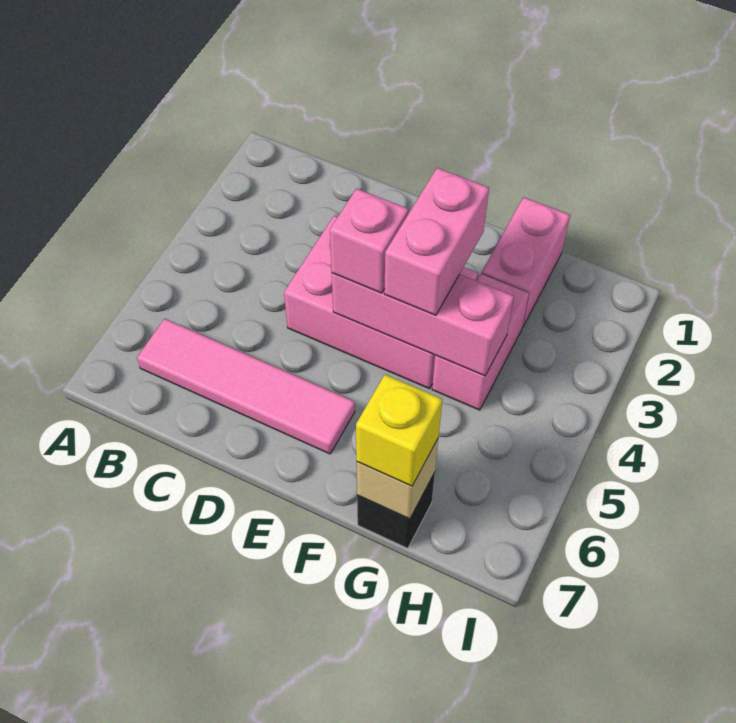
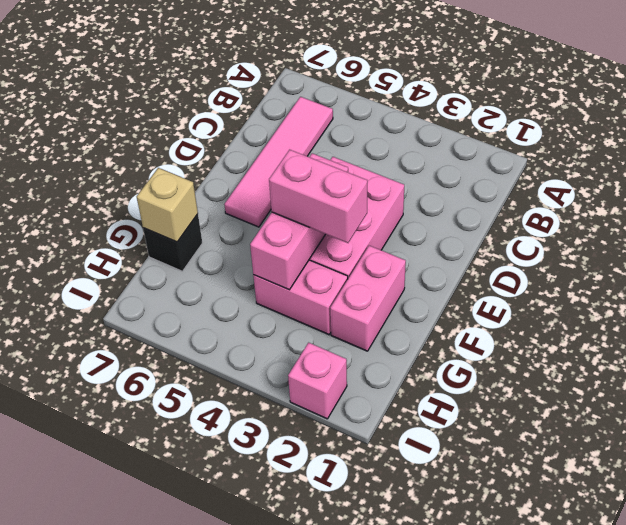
pink brick E4 level 3 -> pink brick I2 level 1
pink brick G1:G2 level 1 -> pink brick F2:G2 level 1
yellow brick G7 level 3 -> none

